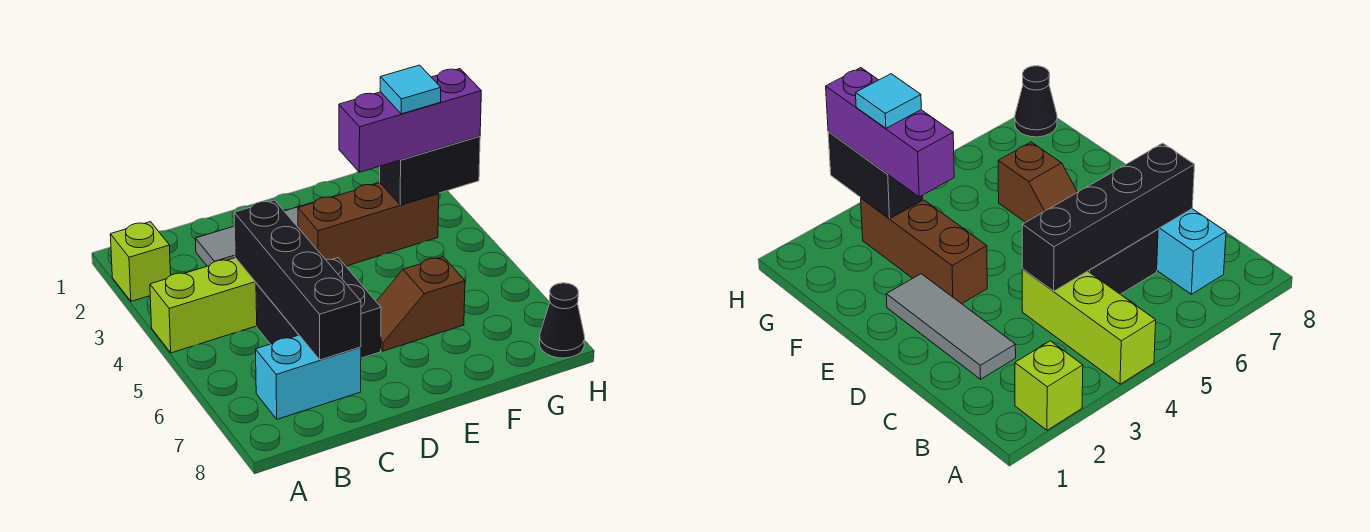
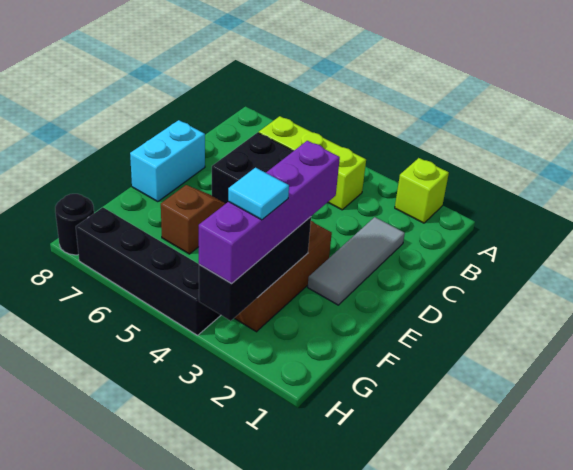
lime brick A4:C4 level 1 -> lime brick B4:B6 level 1
cyan brick B7:C7 level 1 -> cyan brick D8:E8 level 1
black brick C4:C7 level 2 -> black brick H4:H7 level 1
purple brick F3:H3 level 3 -> purple brick E3:H3 level 3
black brick G3:H3 level 2 -> black brick F3:H3 level 2
black cone H8 level 1 -> black round brick H8 level 1

